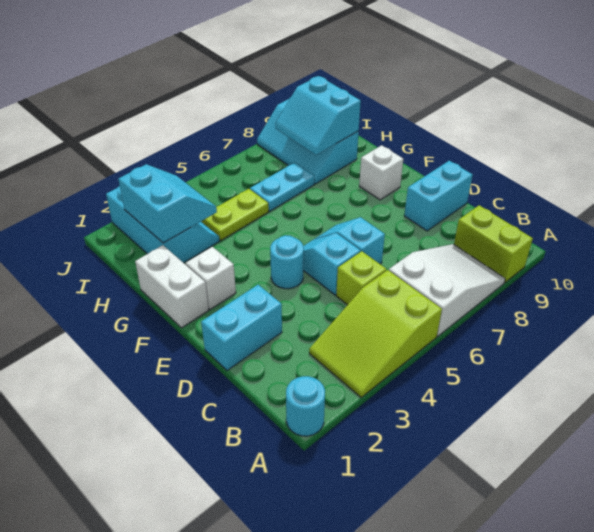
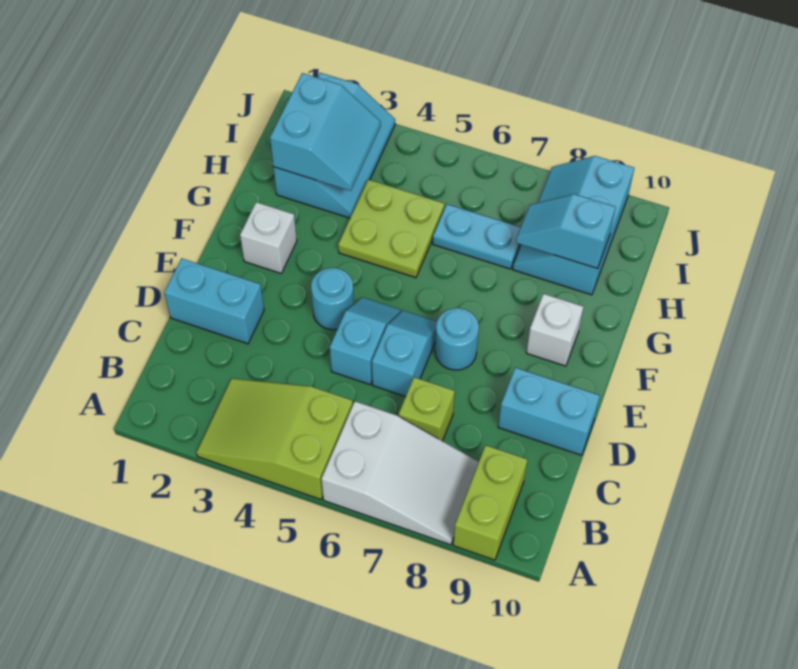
cyan round brick A1 level 1 -> cyan round brick E7 level 1
lime brick C5 level 1 -> lime brick C7 level 1
white brick F1:G1 level 1 -> none
lime plate H4:H5 level 1 -> lime plate G4:H5 level 1
cyan slope H8:I9 level 2 top 9 -> cyan slope H8:H9 level 2 top 9

